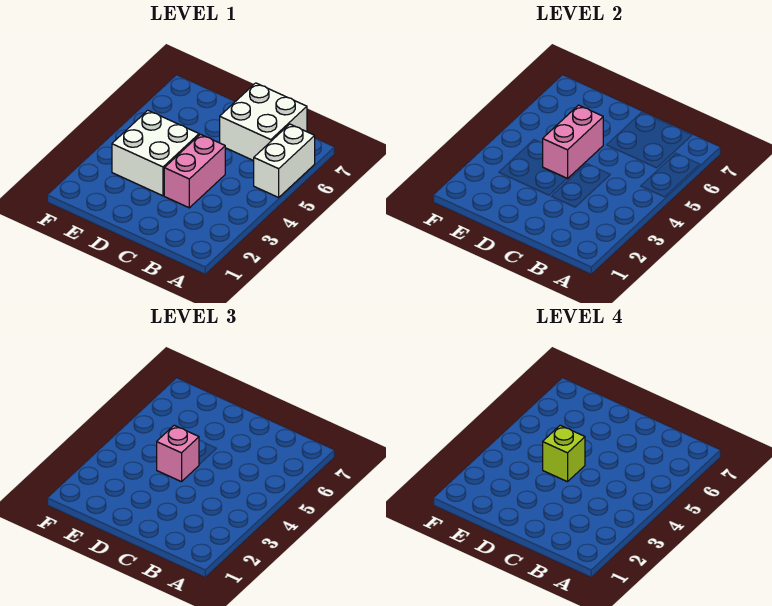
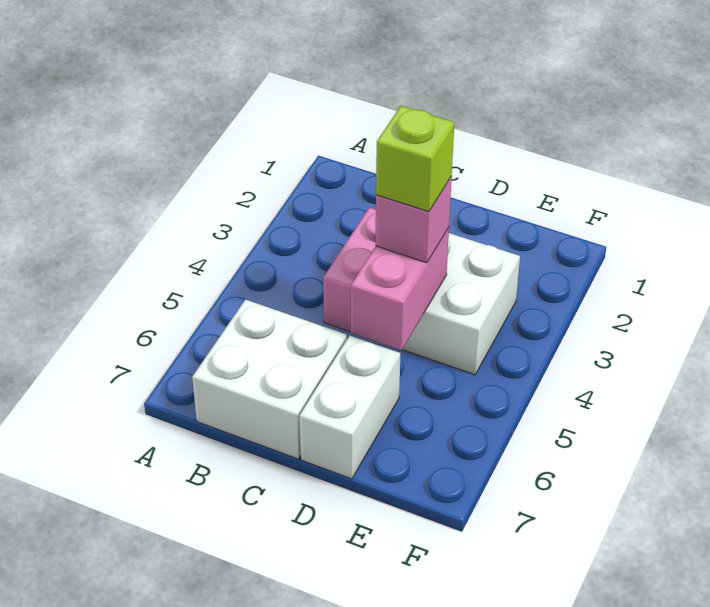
white brick A5:A6 level 1 -> white brick D6:D7 level 1

